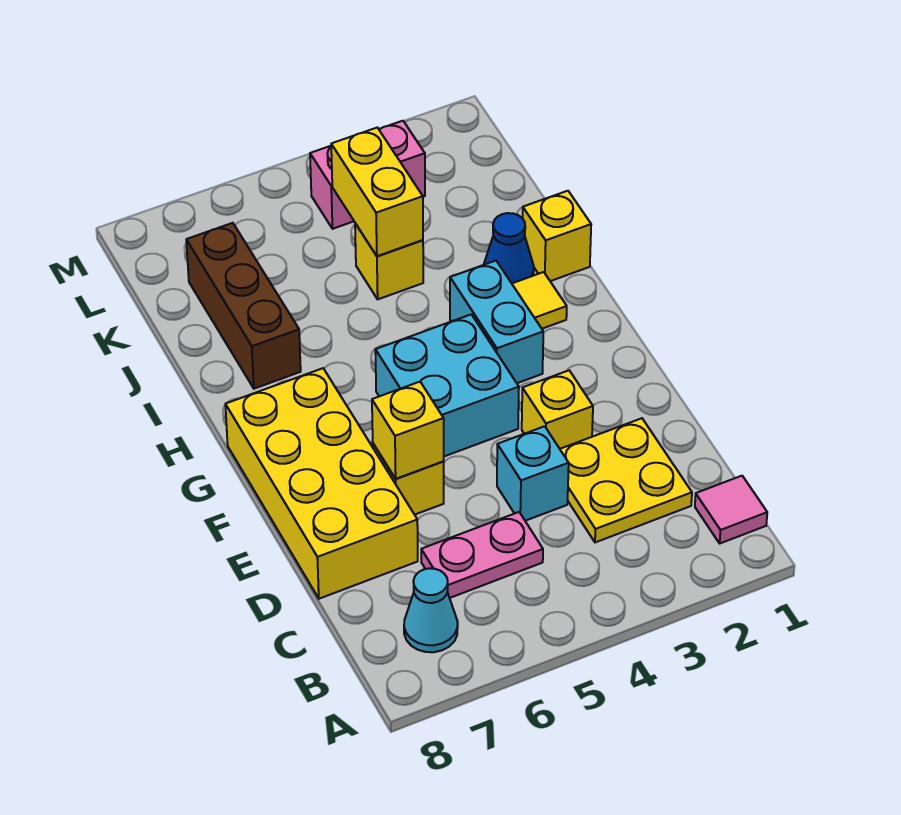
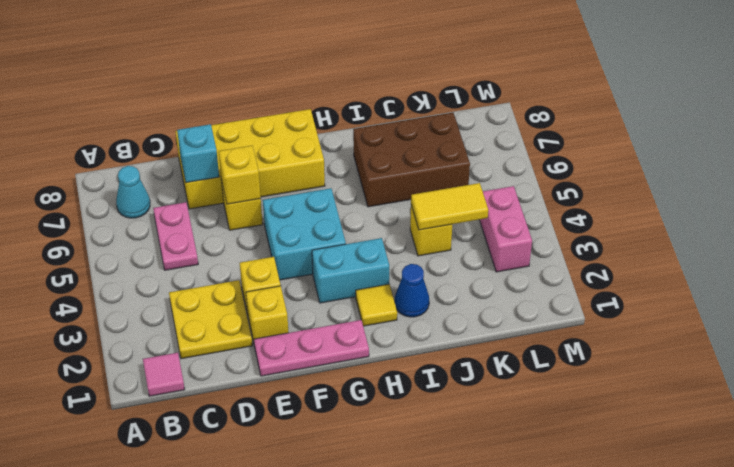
cyan brick D4 level 1 -> cyan brick D7 level 2
none -> pink plate E1:G1 level 1
yellow brick I1 level 1 -> yellow brick E2 level 1
brown brick I7:K7 level 1 -> brown brick I6:K7 level 1
yellow brick J4:K4 level 2 -> yellow tile J4:K4 level 2

